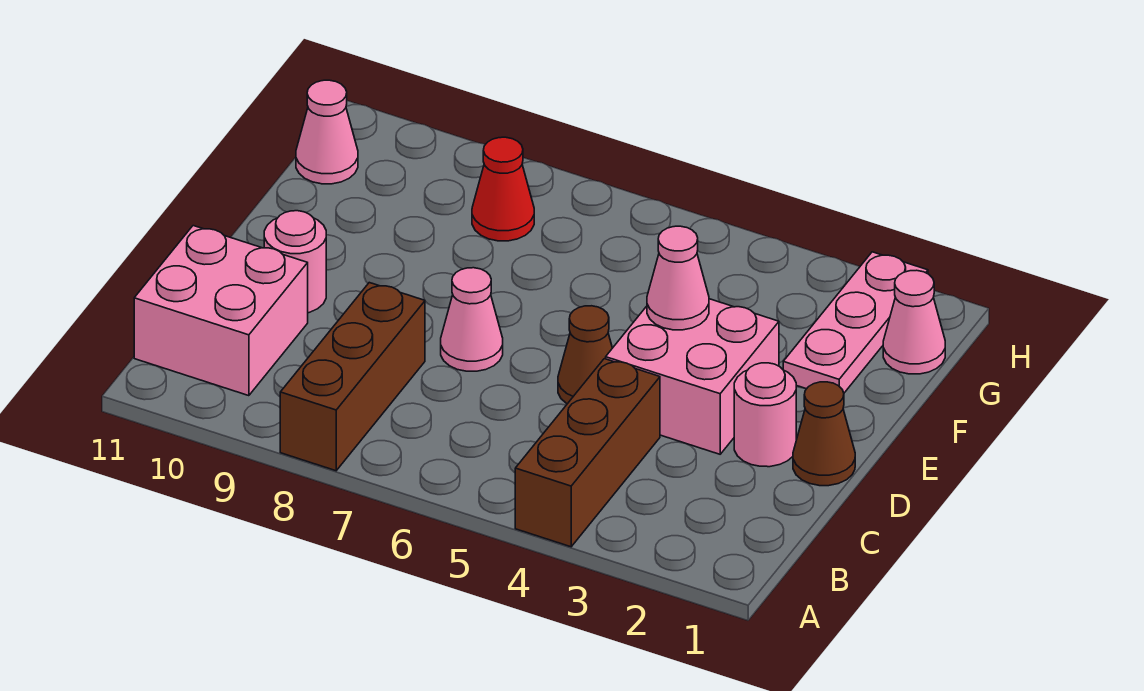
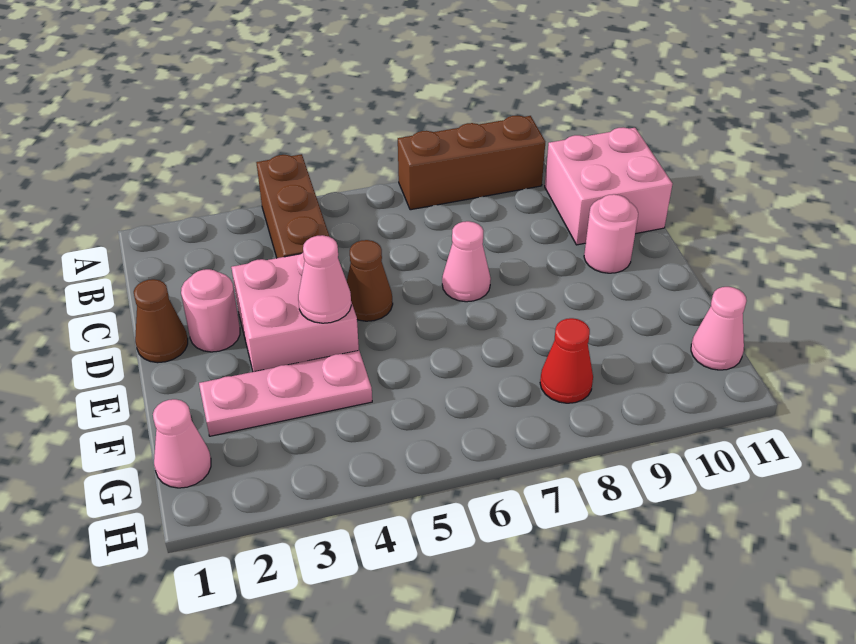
brown brick A8:C8 level 1 -> brown brick A7:A9 level 1
pink plate F2:H2 level 1 -> pink plate F2:F4 level 1

